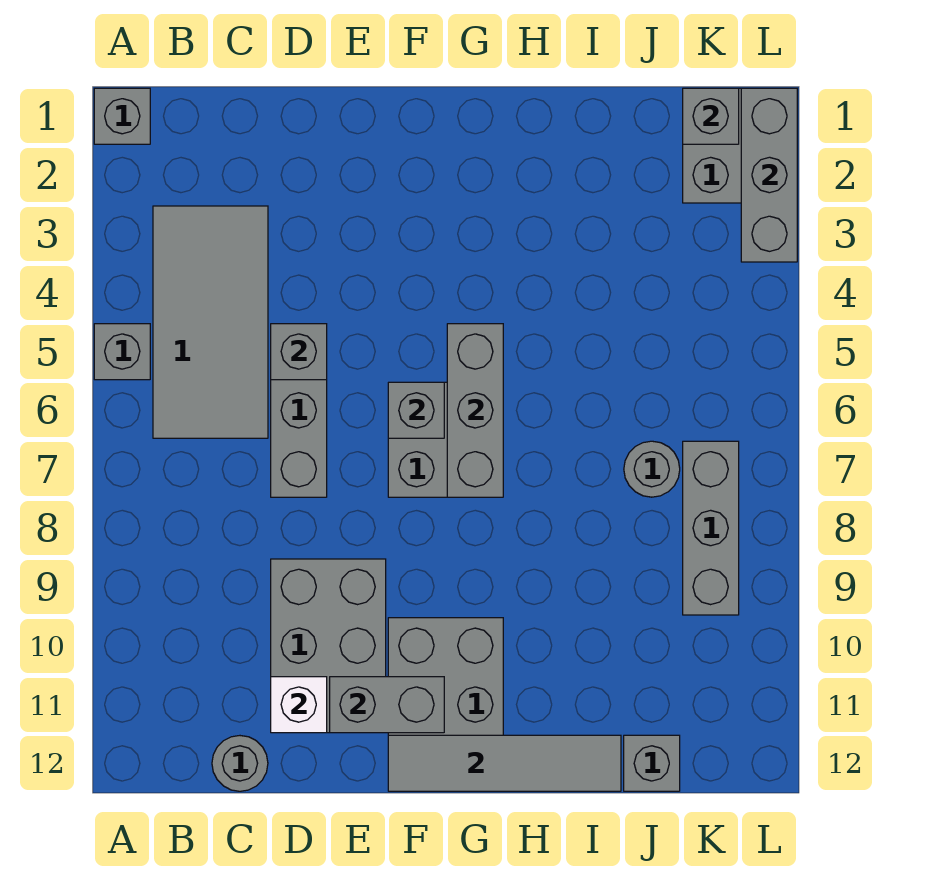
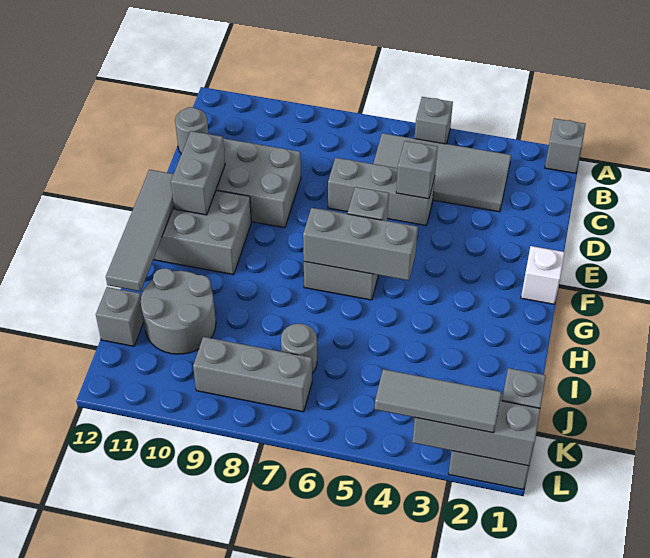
white brick D11 level 2 -> white brick F1 level 1
none -> grey round brick I10:J11 level 1
none -> grey tile L2:L4 level 3

